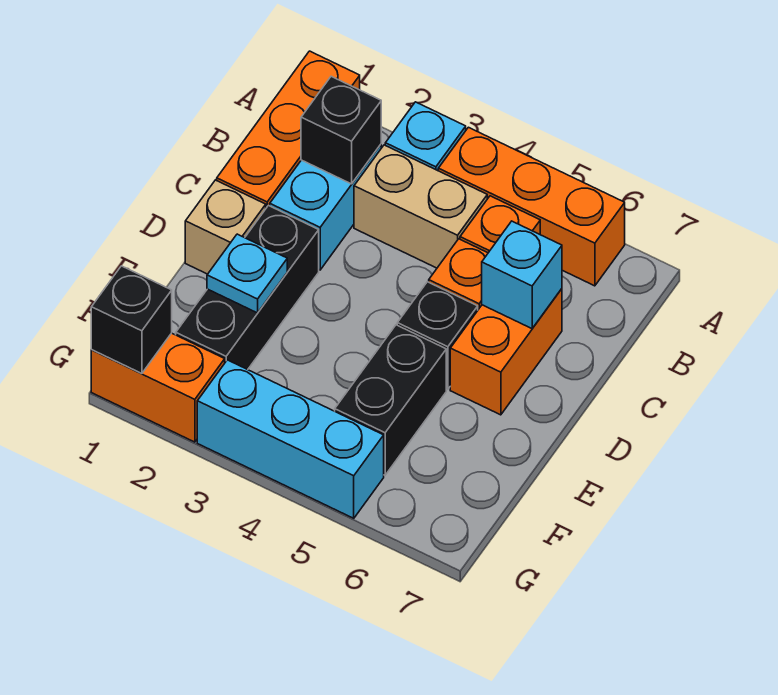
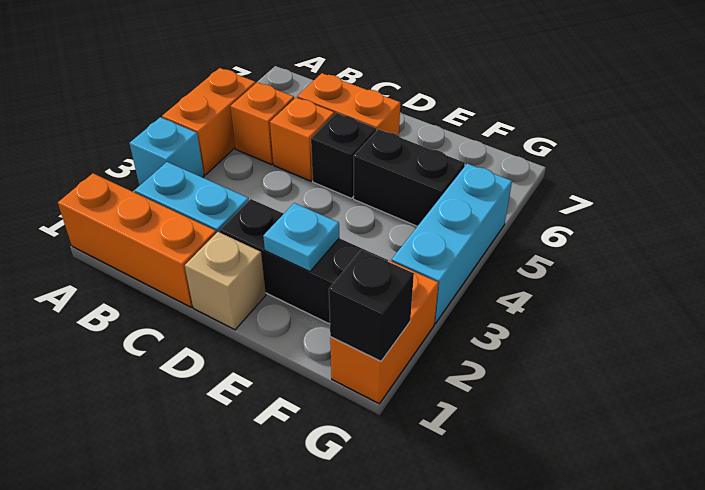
orange brick A4:A6 level 1 -> orange brick A4:A5 level 1
black brick B2 level 2 -> none
tan brick B3:B4 level 1 -> none
cyan brick C6 level 2 -> none

